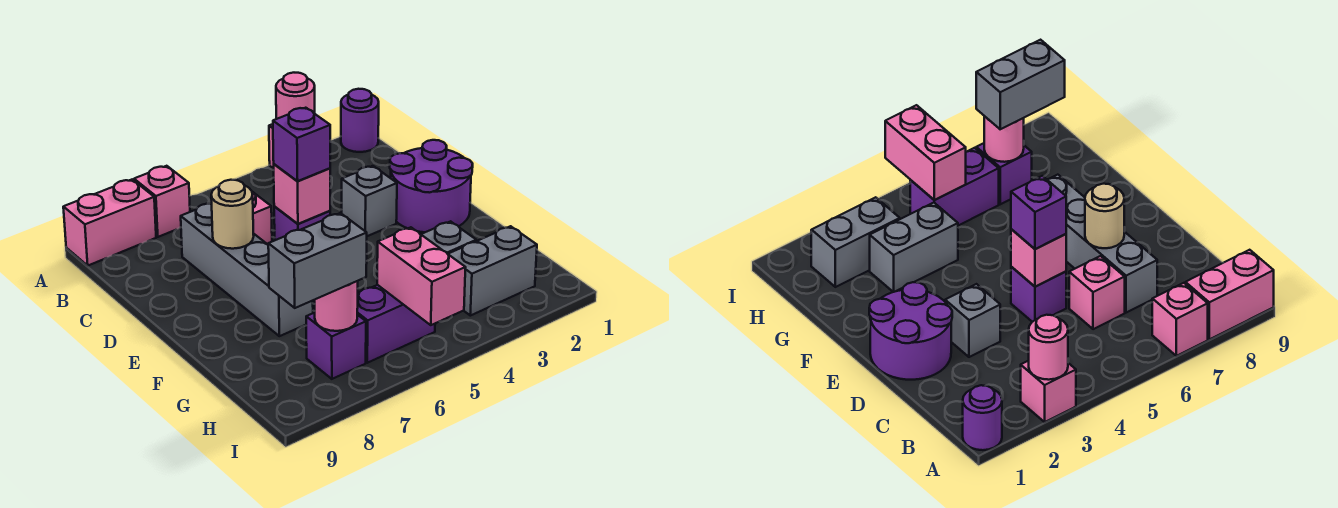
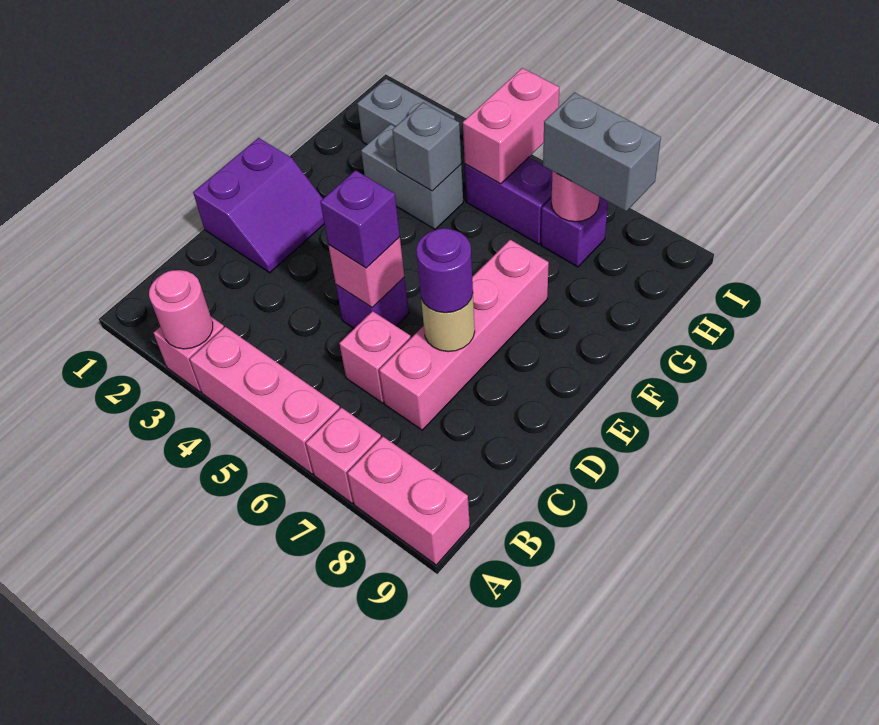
purple round brick A1 level 1 -> purple round brick D7 level 3
none -> pink brick A4:A6 level 1
grey brick C7:F7 level 1 -> pink brick C7:F7 level 1
purple round brick D1:E2 level 1 -> purple slope D1:E2 level 1 top 1
grey brick D3 level 1 -> grey brick G4 level 2

